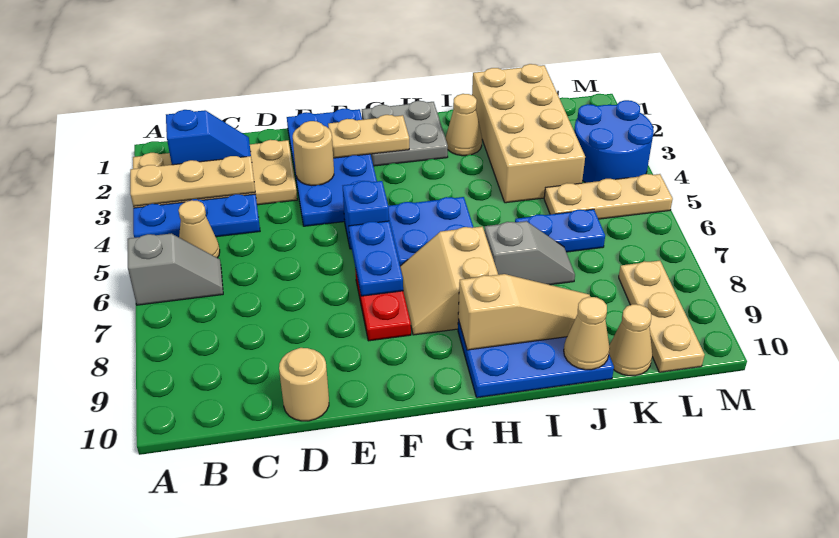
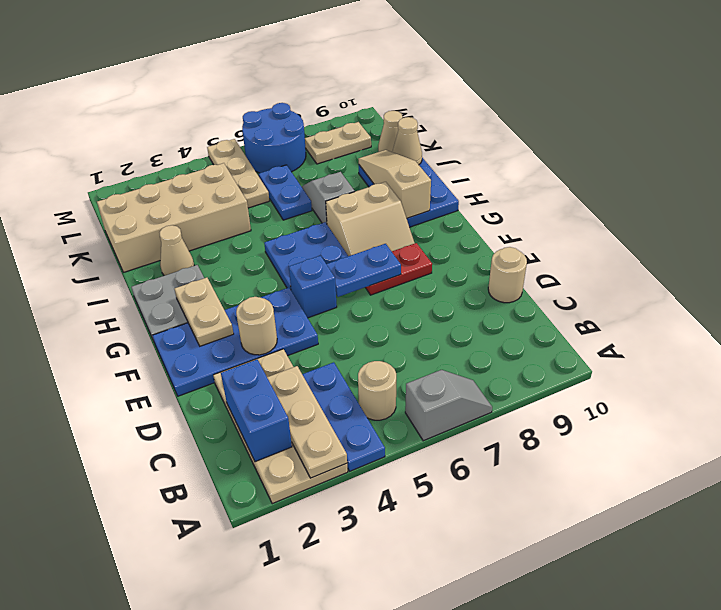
grey slope A6:B6 level 1 top A -> grey slope A6:A7 level 1 top 6
blue slope B2:C2 level 2 top B -> blue brick B2:C2 level 2
tan cone B5 level 1 -> tan round brick B5 level 1
blue round brick L3:M4 level 1 -> blue round brick L6:M7 level 1
tan plate L8:L10 level 1 -> tan plate L8:L9 level 1

